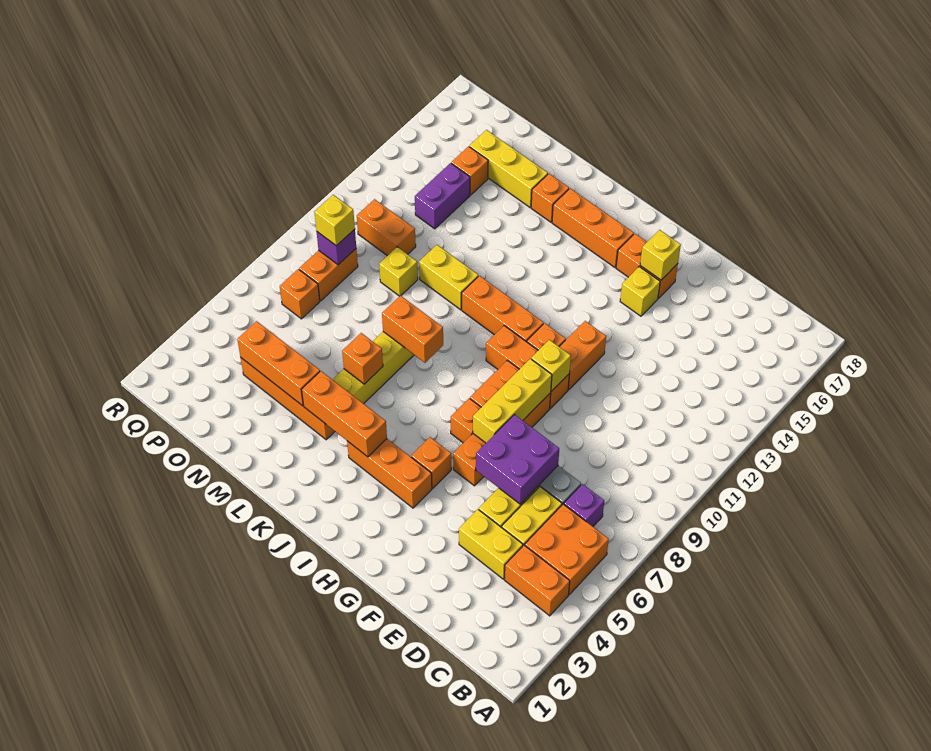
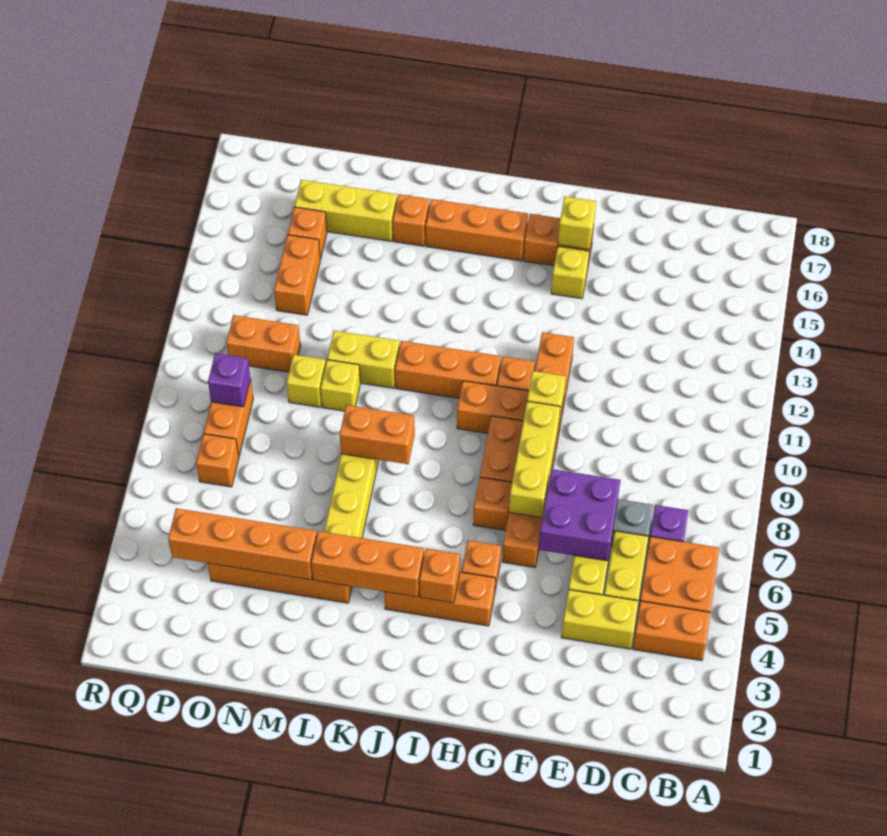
orange brick L6 level 2 -> orange brick I4 level 2
orange brick M4:O4 level 2 -> orange brick M4:P4 level 2
purple brick O13:O14 level 1 -> orange brick O13:O14 level 1
yellow brick P9 level 3 -> yellow brick M10 level 1

